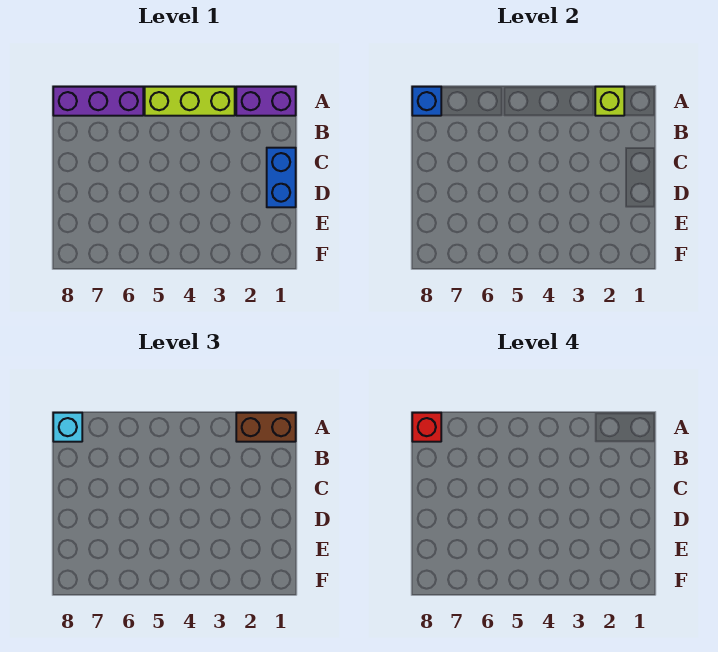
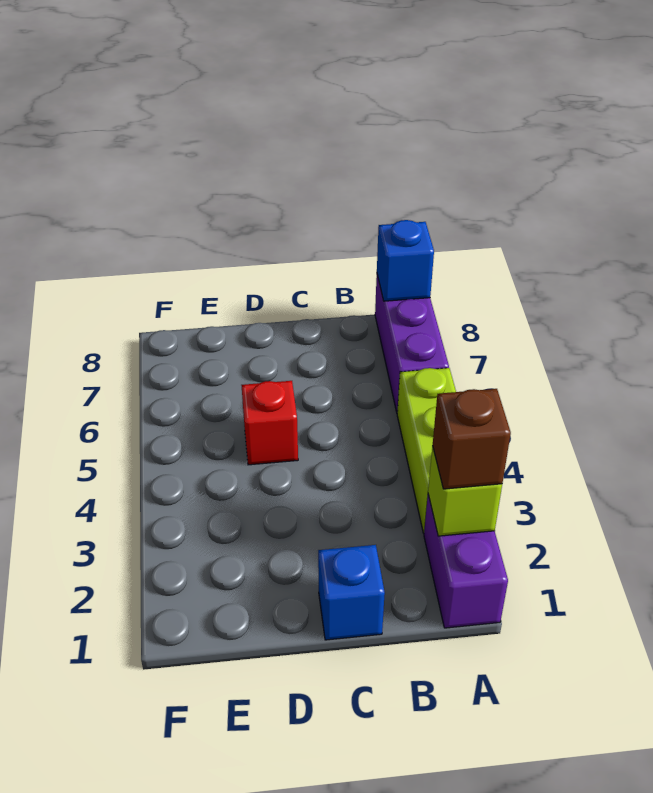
brown brick A1:A2 level 3 -> brown brick A2 level 3
cyan brick A8 level 3 -> none
red brick A8 level 4 -> red brick D5 level 1
blue brick C1:D1 level 1 -> blue brick C1 level 1

